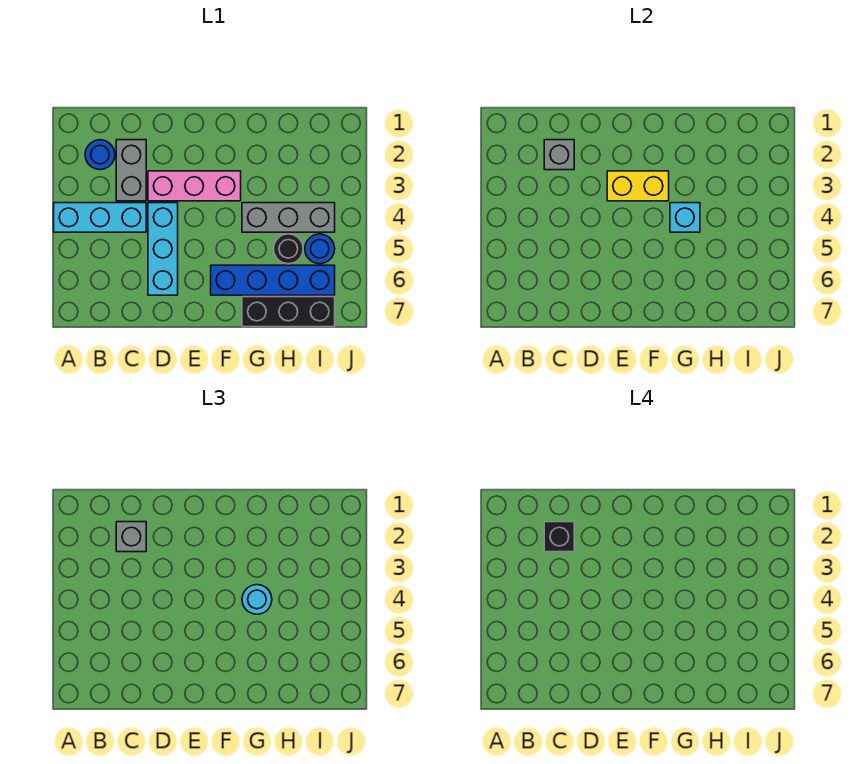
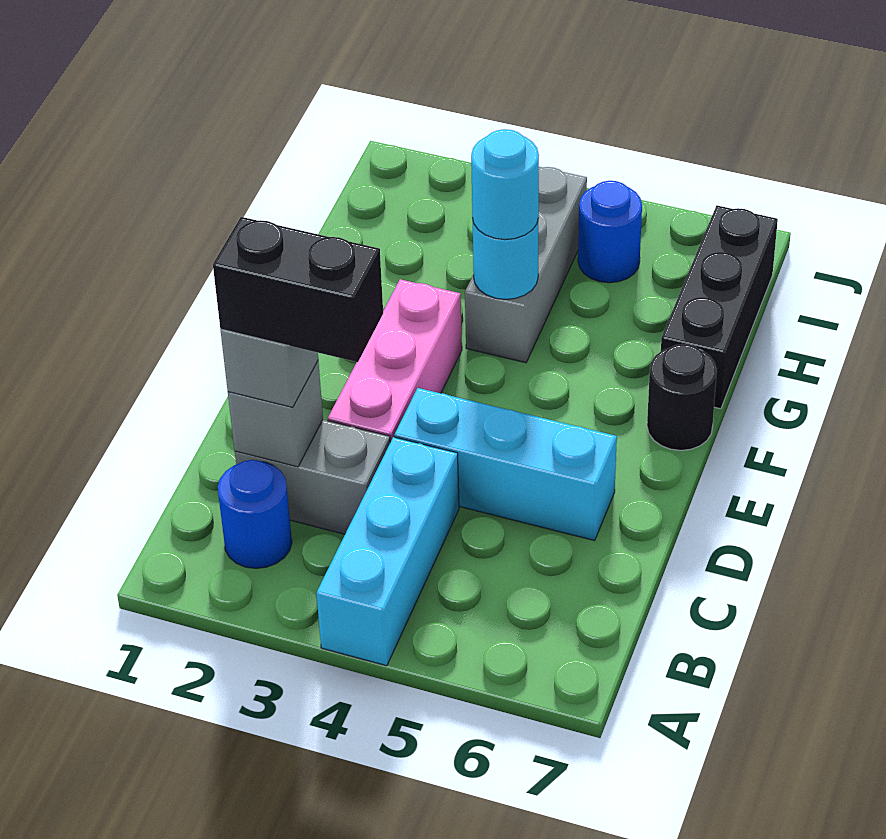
black brick C2 level 4 -> black brick C2:C3 level 4
yellow brick E3:F3 level 2 -> none
blue brick F6:I6 level 1 -> none
cyan brick G4 level 2 -> cyan round brick G4 level 2
black round brick H5 level 1 -> black round brick F7 level 1

